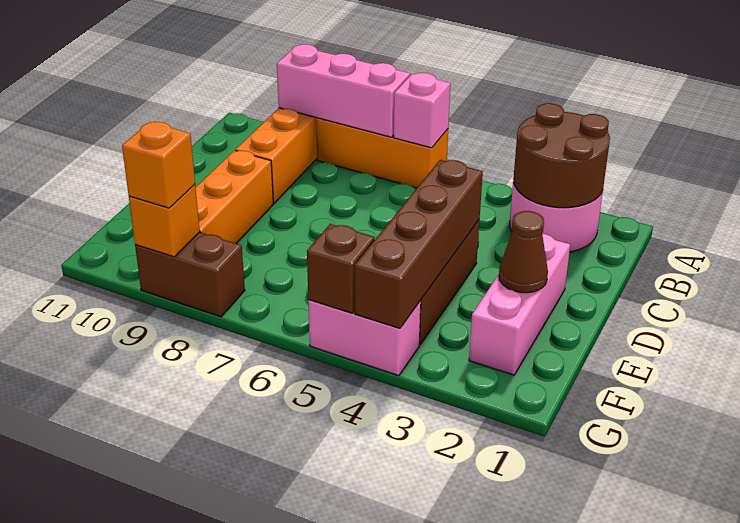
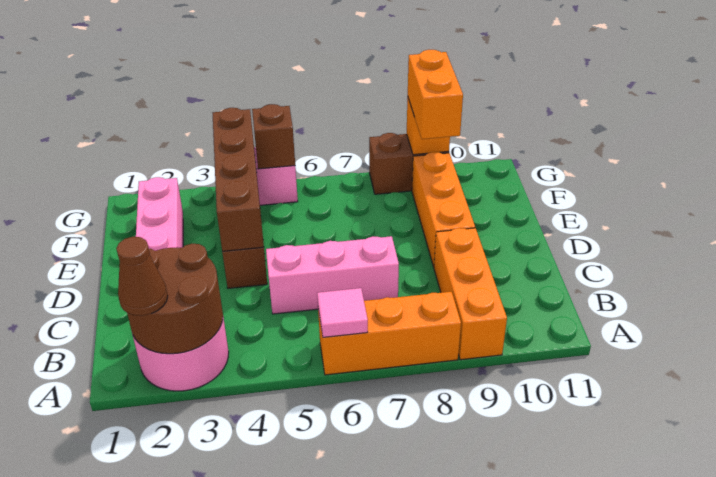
pink brick A6 level 2 -> pink tile A6 level 2
pink brick A7:A9 level 2 -> pink brick C5:C7 level 1
brown cone E2 level 2 -> brown cone A2 level 3
orange brick G9 level 3 -> orange brick F9:G9 level 3

